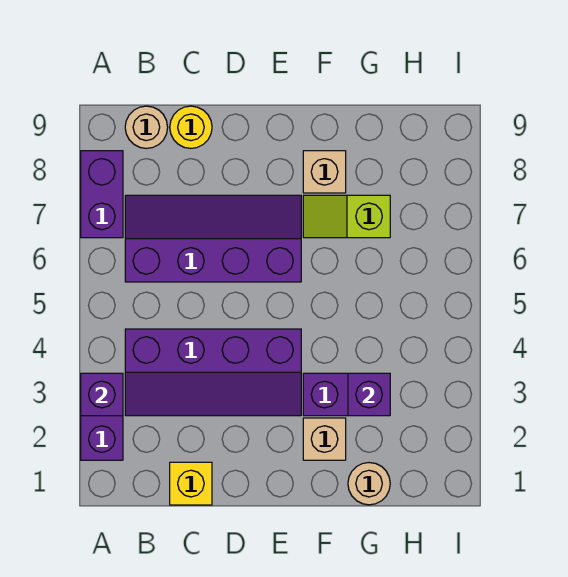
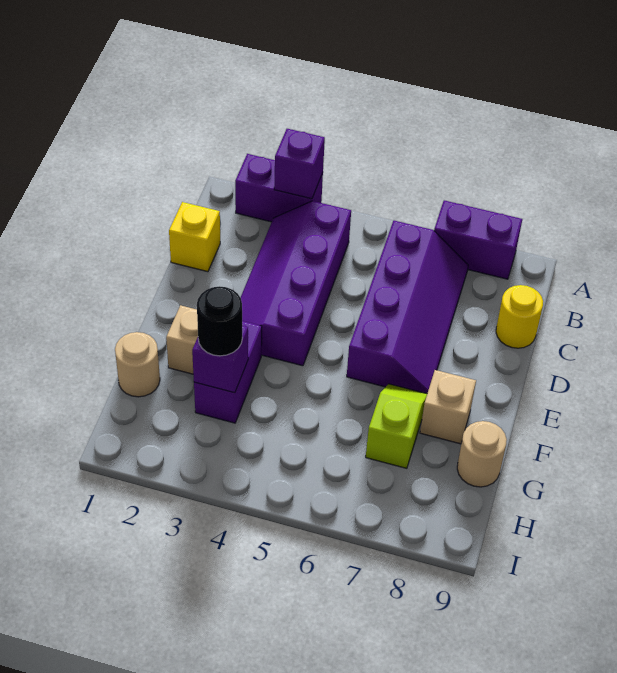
tan round brick B9 level 1 -> tan round brick G9 level 1
none -> black round brick G3 level 3

